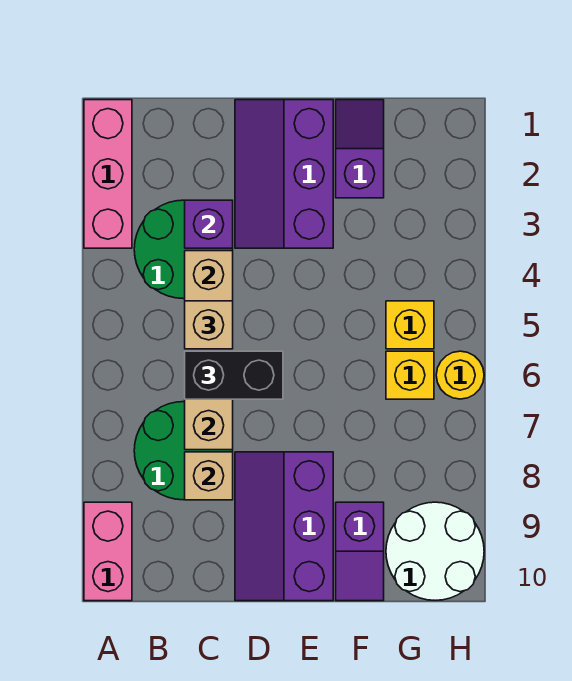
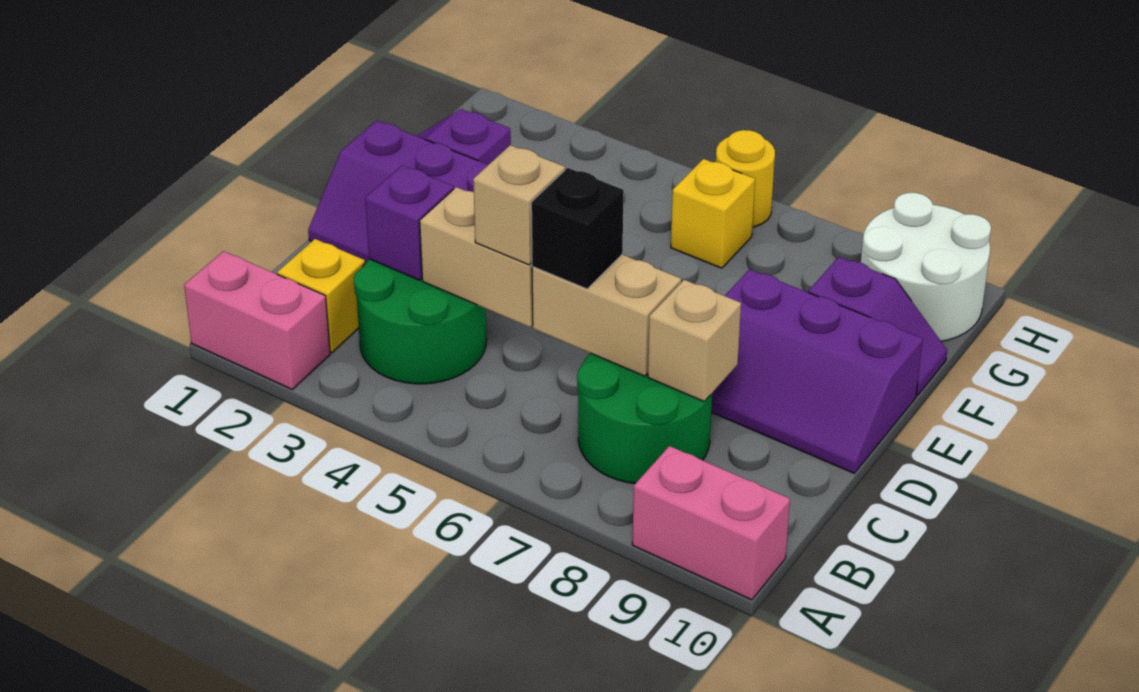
pink brick A1:A3 level 1 -> pink brick A1:A2 level 1
black brick C6:D6 level 3 -> black brick C6 level 3
yellow brick G5 level 1 -> yellow brick B2 level 1

